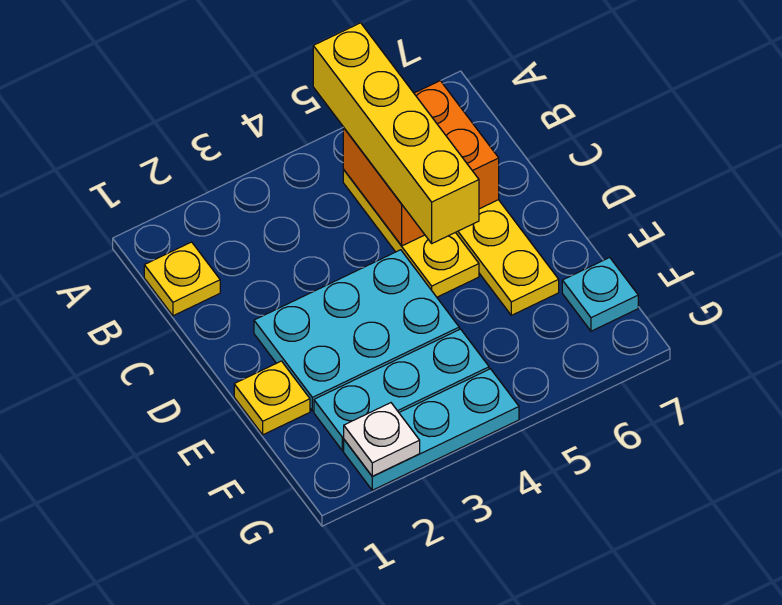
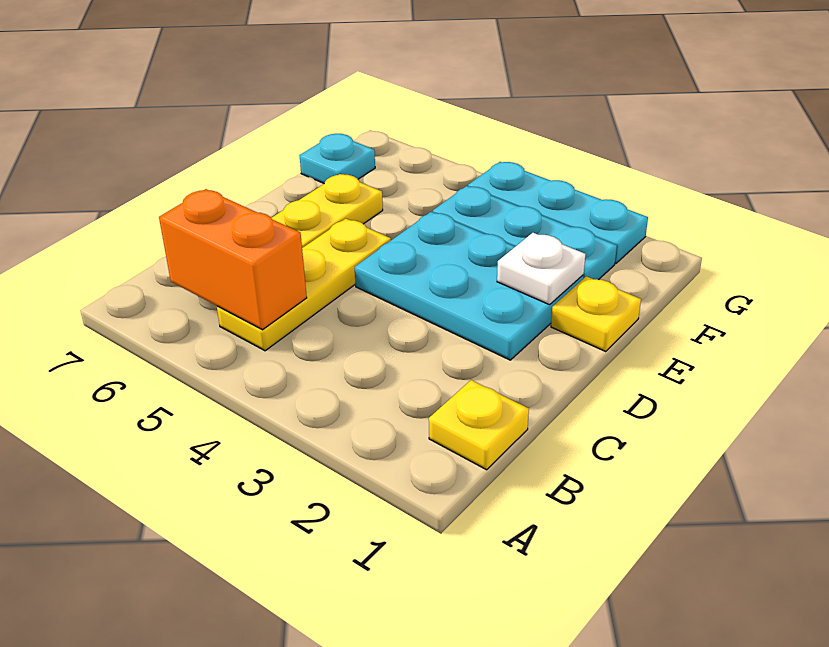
yellow brick A5:D5 level 3 -> none
orange brick B5:C6 level 2 -> orange brick B5:B6 level 2
white plate G2 level 2 -> white plate E2 level 2

